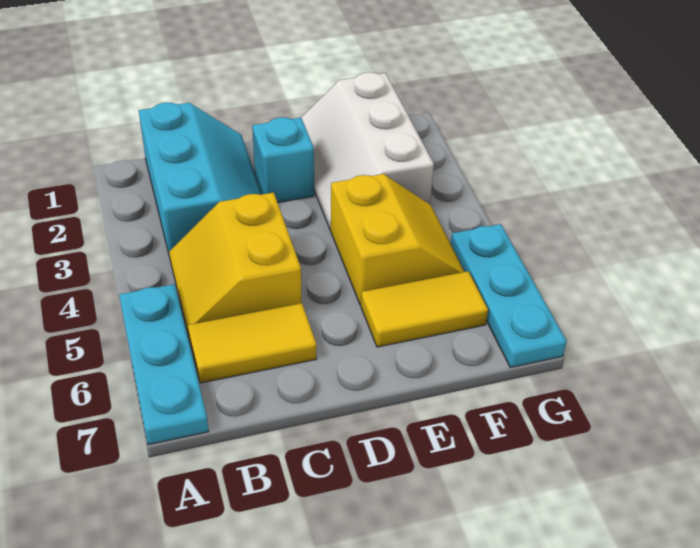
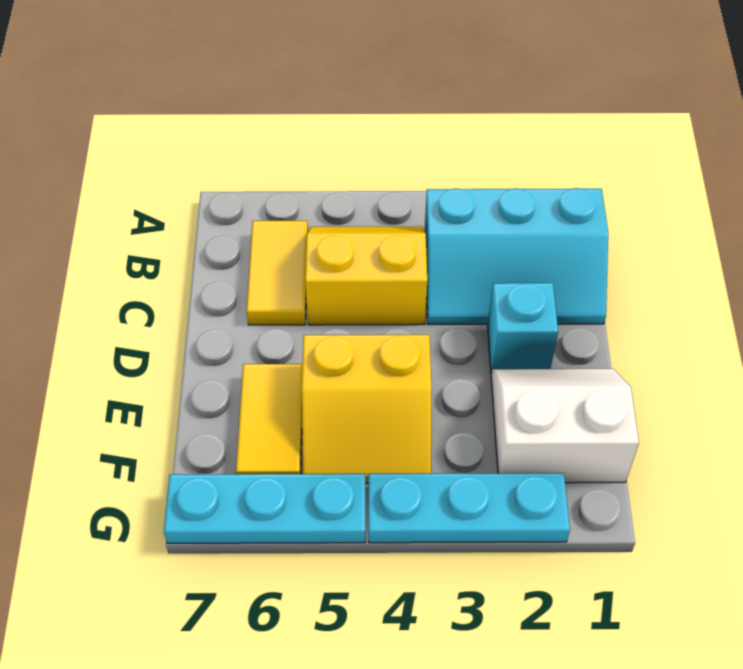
cyan plate A5:A7 level 1 -> cyan plate G2:G4 level 1
white slope E1:F3 level 1 top F -> white slope E1:F2 level 1 top F

